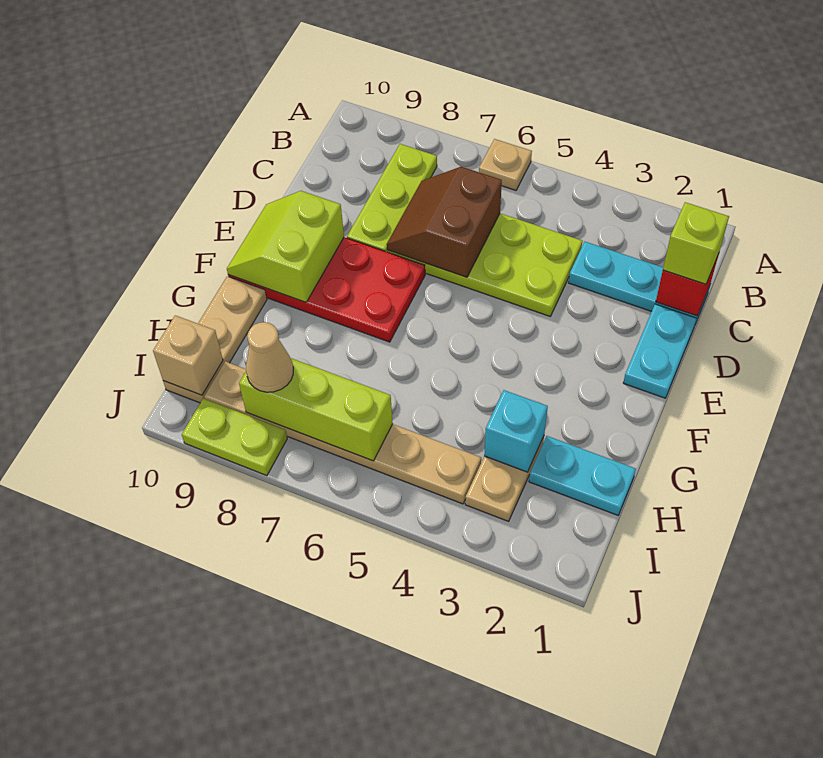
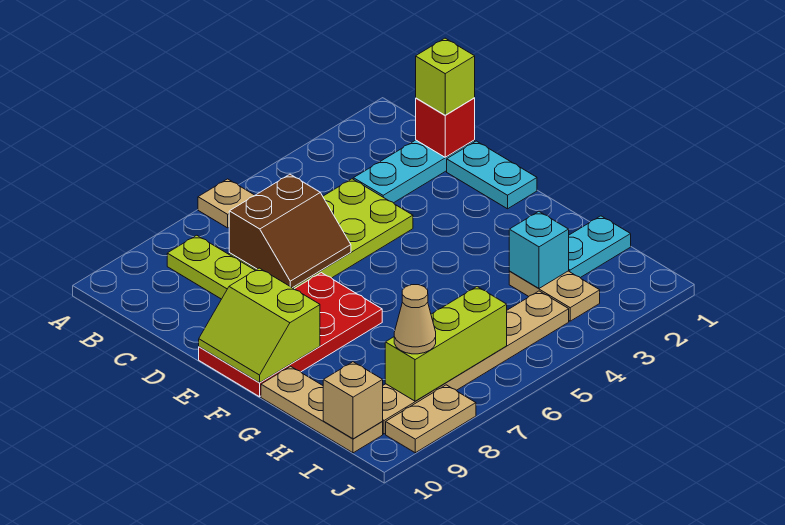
brown slope C6:D7 level 2 top 6 -> brown slope C6:D7 level 2 top C
lime plate J8:J9 level 1 -> tan plate J8:J9 level 1

